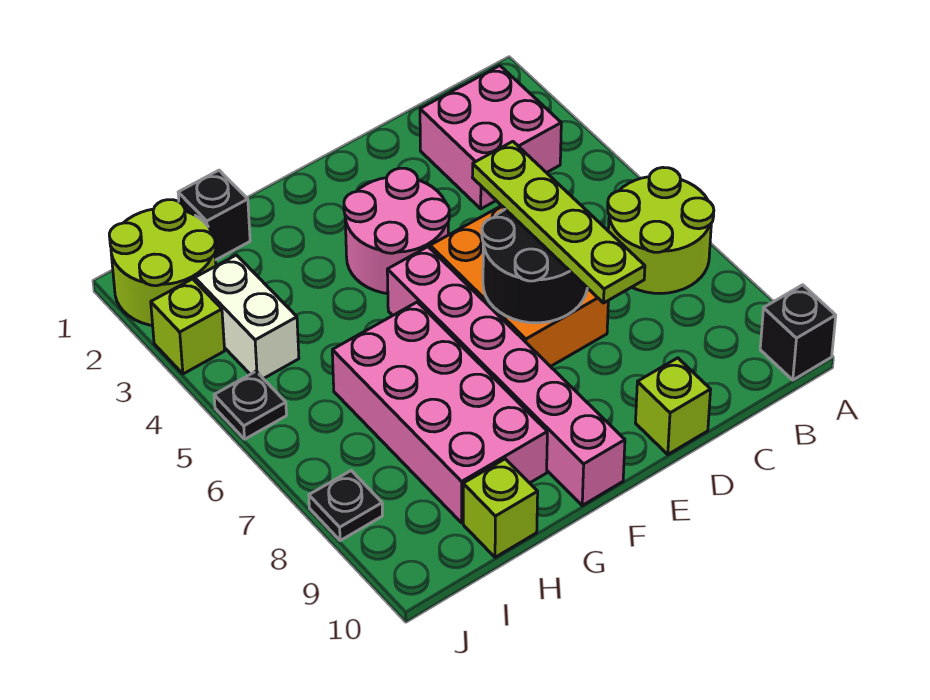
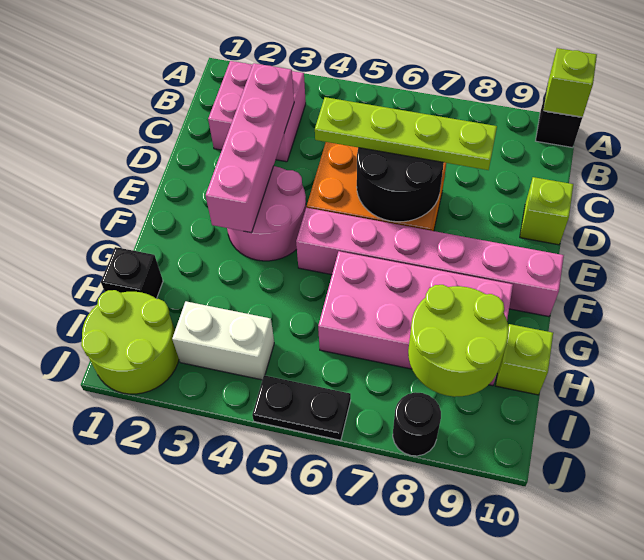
lime round brick A6:B7 level 1 -> lime round brick H8:I9 level 2
none -> pink brick C3:F3 level 2
lime brick J3 level 1 -> lime brick A10 level 2
black plate J5 level 1 -> black plate J5:J6 level 1
black plate J8 level 1 -> black round brick J8 level 1

